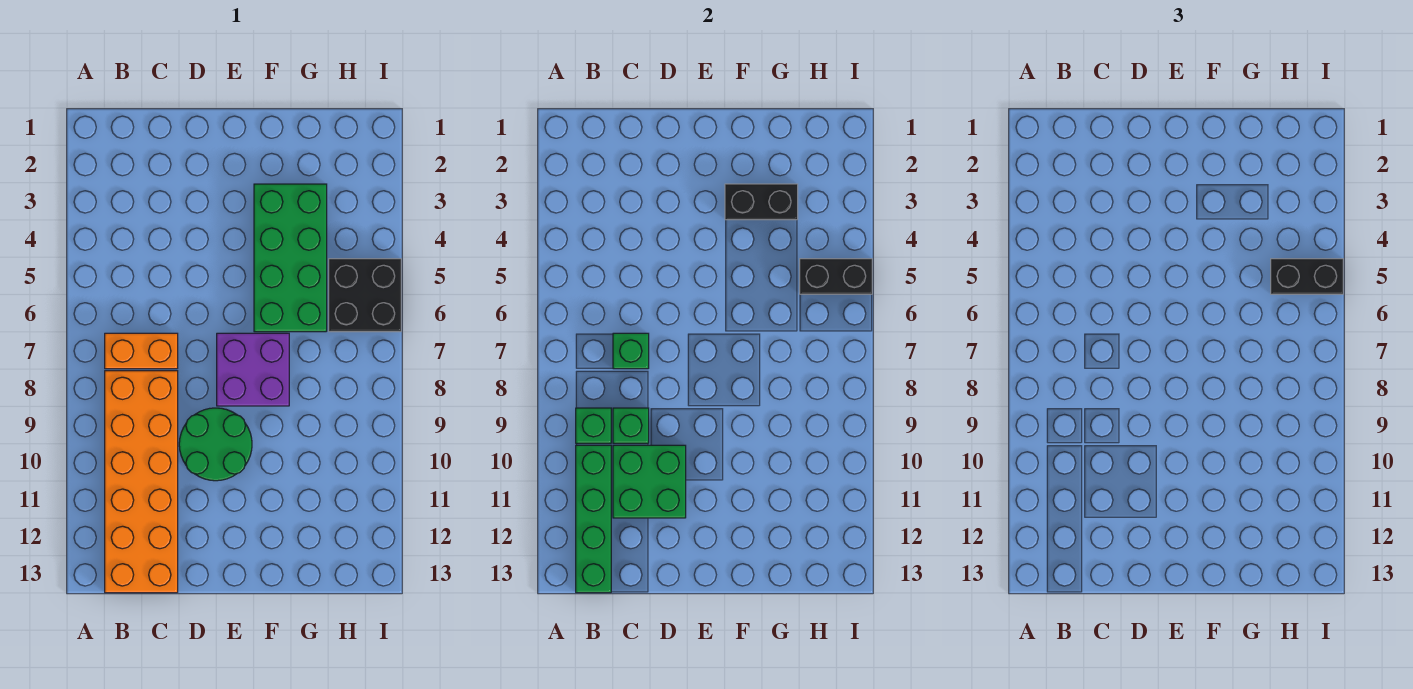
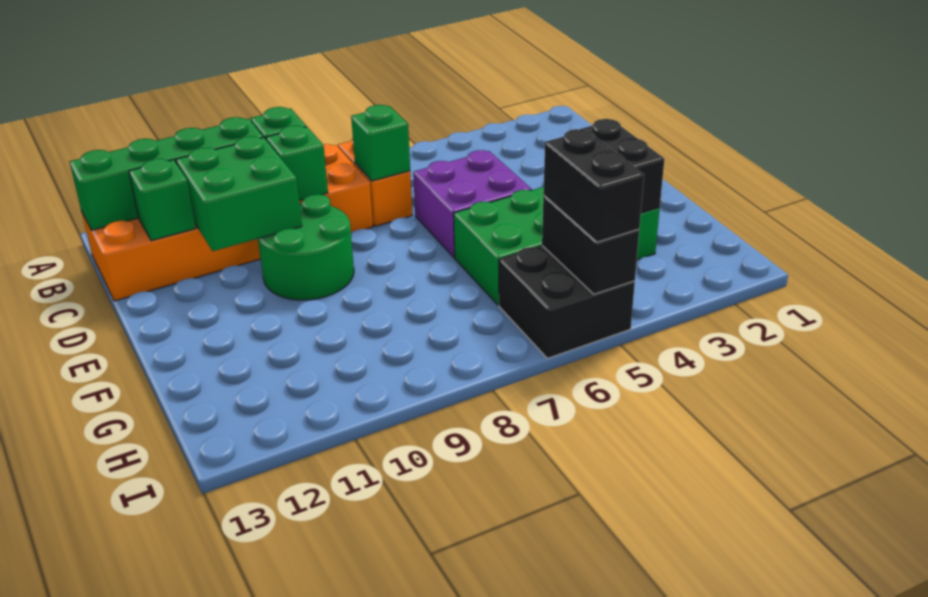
none -> green brick C12 level 2
purple brick E7:F8 level 1 -> purple brick D5:E6 level 1

